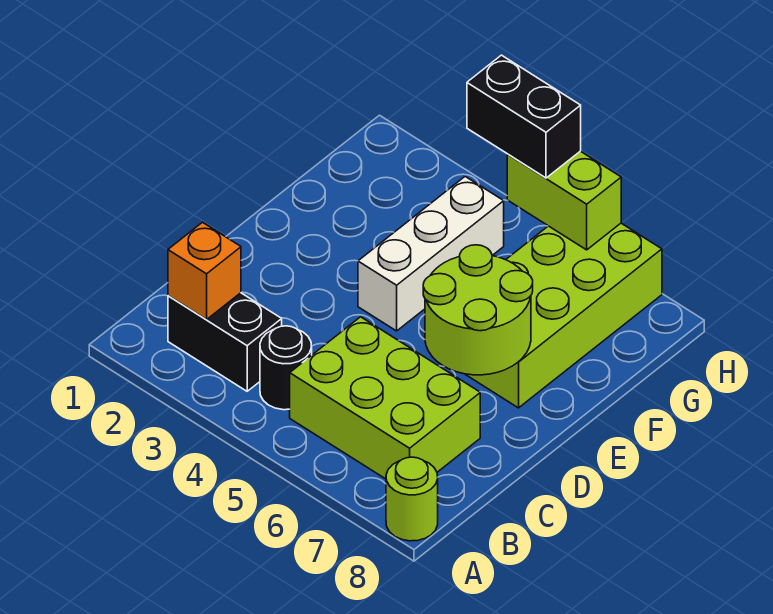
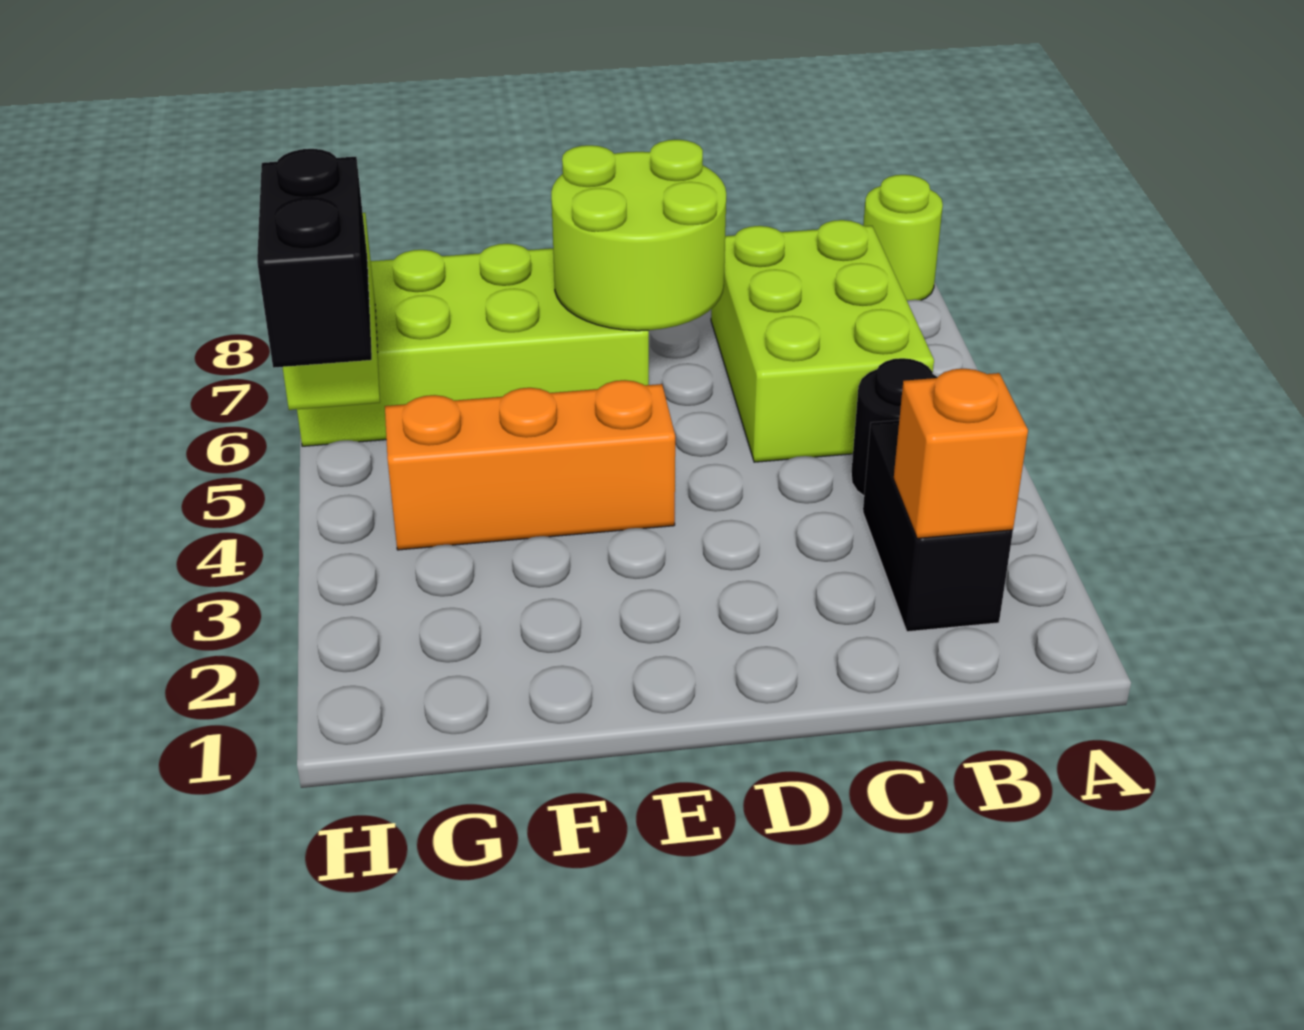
white brick E4:G4 level 1 -> orange brick E4:G4 level 1

